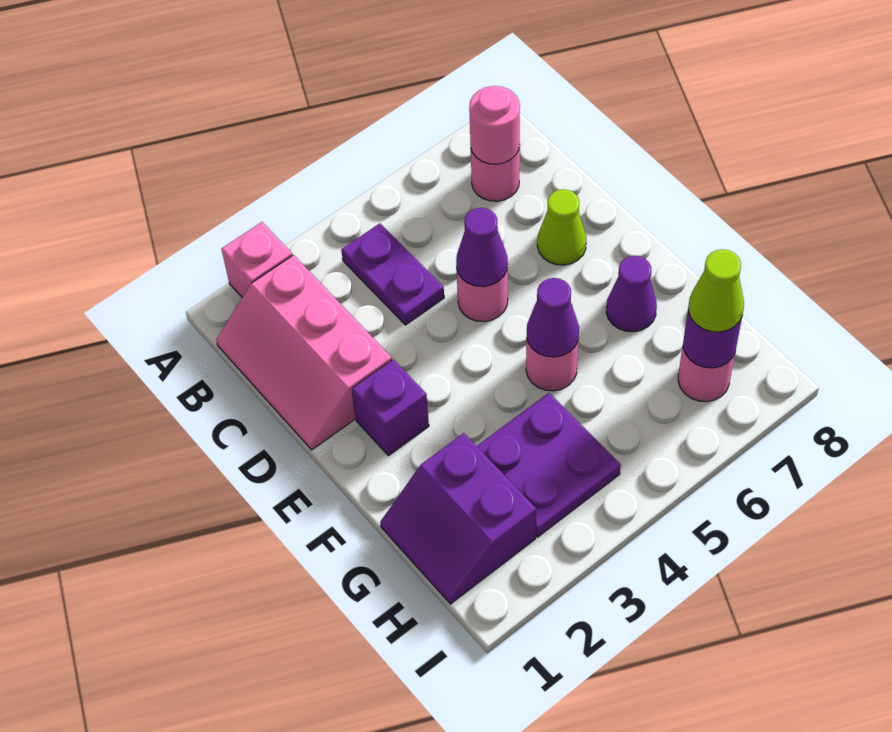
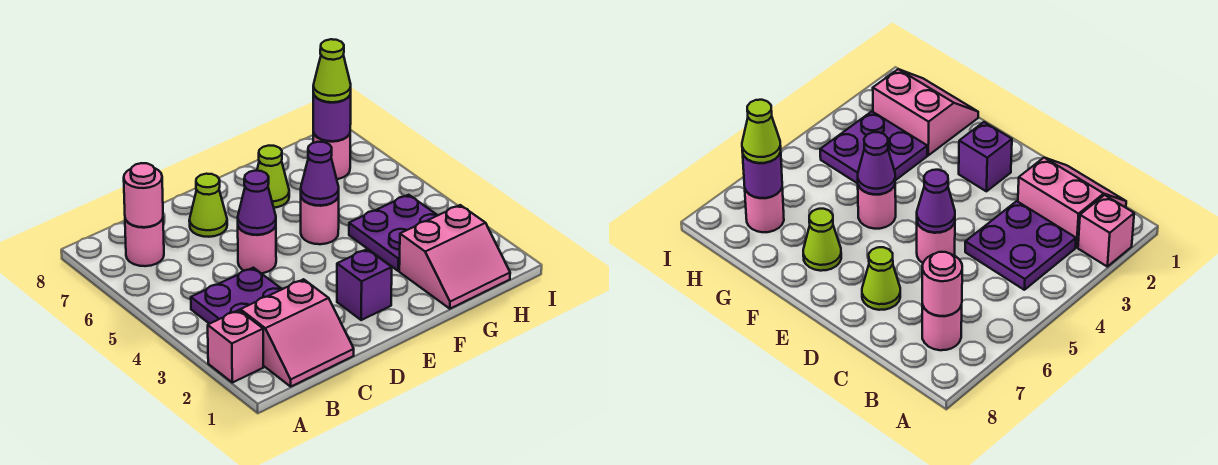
pink slope B1:D2 level 1 top 2 -> pink slope B1:C2 level 1 top 2
purple plate B4:C4 level 1 -> purple plate B3:C4 level 1
purple cone F7 level 1 -> lime cone F7 level 1
purple slope G1:H2 level 1 top 2 -> pink slope G1:H2 level 1 top 2

